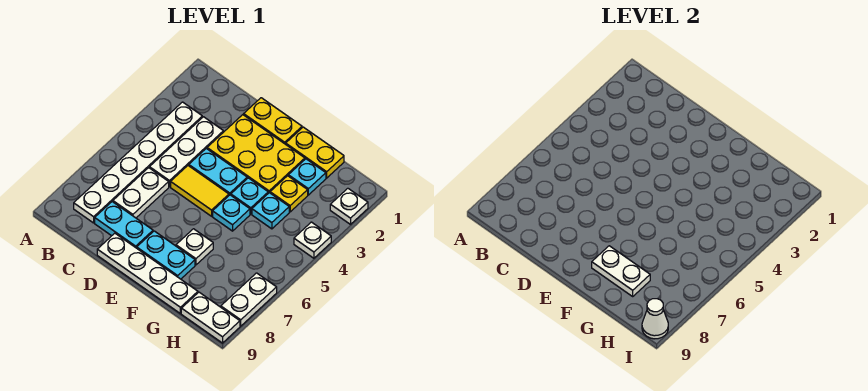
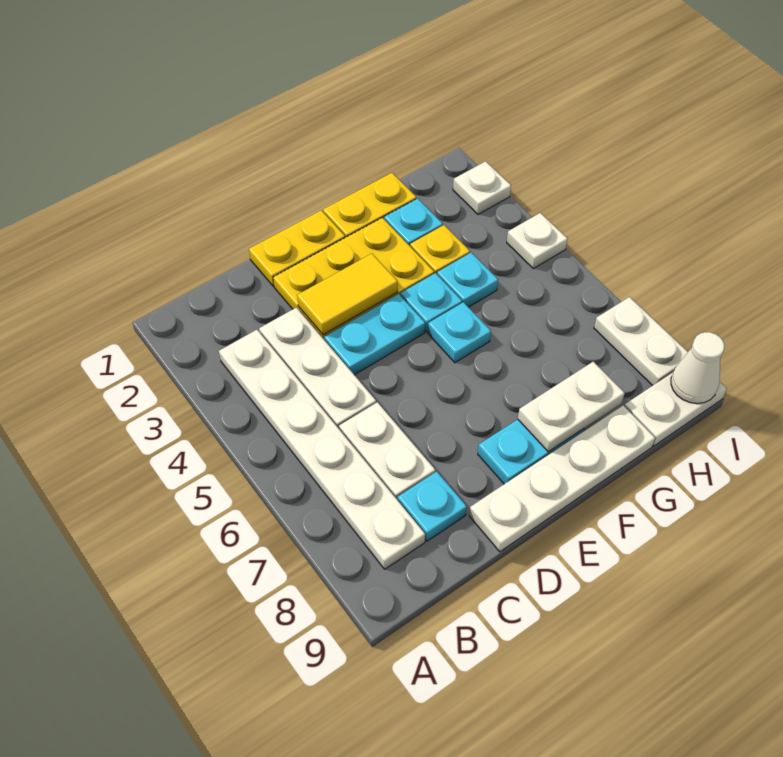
cyan plate C8:D8 level 1 -> cyan plate C8 level 1
yellow tile D5:E5 level 1 -> yellow tile D3:E3 level 2
white plate F7 level 1 -> none

